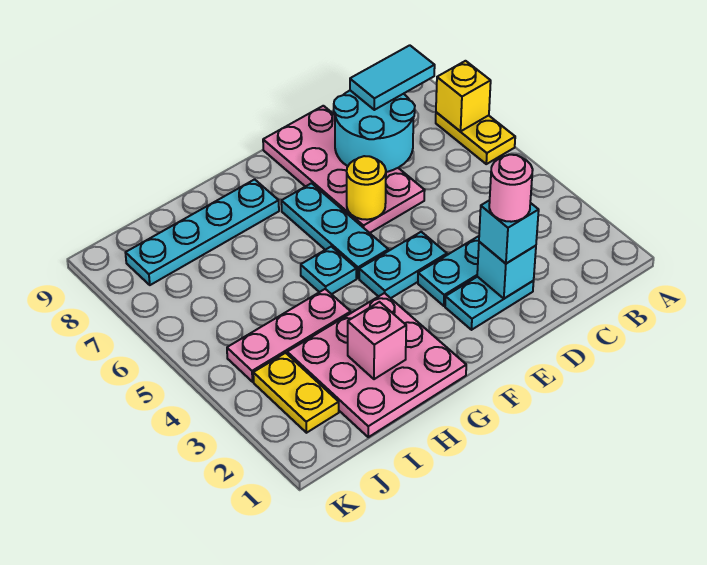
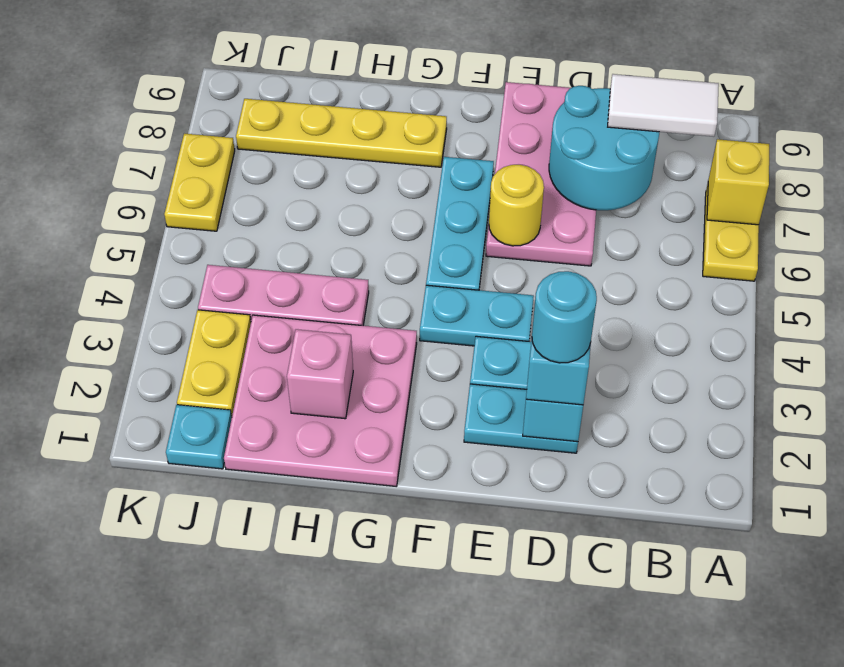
cyan tile B8:C8 level 3 -> white tile B8:C8 level 3
pink round brick D2 level 4 -> cyan round brick D2 level 4
cyan plate G5 level 1 -> cyan plate J1 level 1
cyan plate G8:J8 level 1 -> yellow plate G8:J8 level 1
none -> yellow plate K6:K7 level 1

